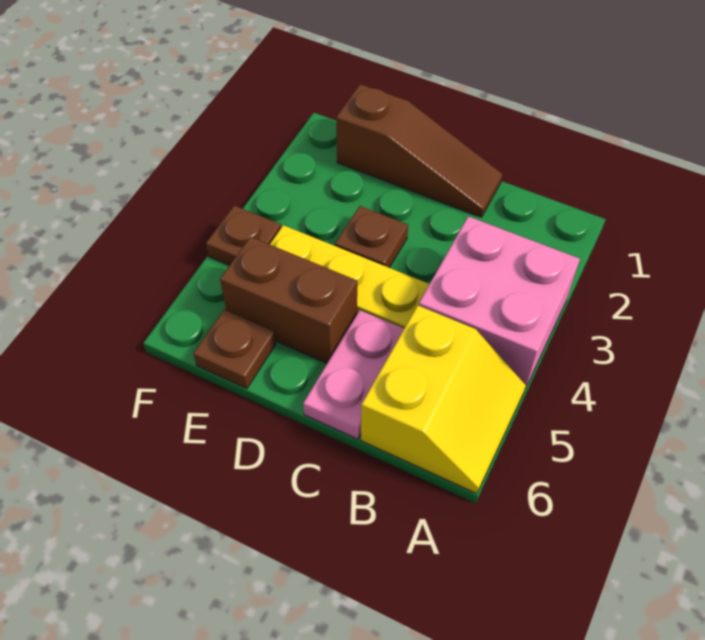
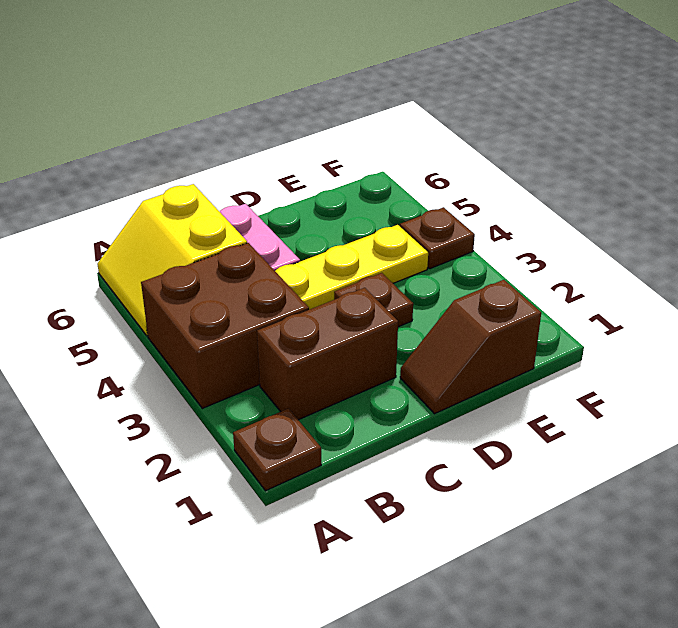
pink brick A3:B4 level 1 -> brown brick A3:B4 level 1
brown slope C1:E1 level 1 top E -> brown slope D1:E1 level 1 top E
brown brick D5:E5 level 1 -> brown brick B2:C2 level 1
brown plate E6 level 1 -> brown plate A1 level 1

